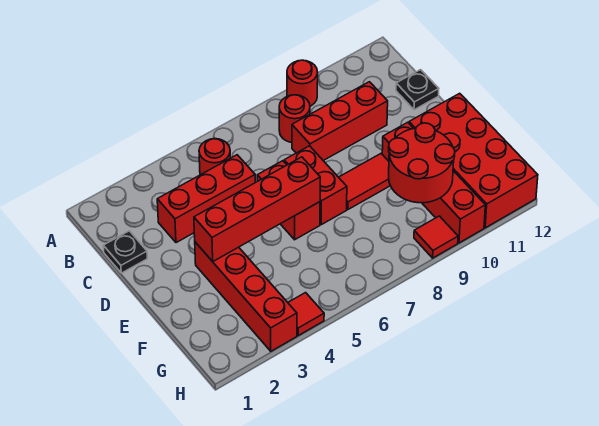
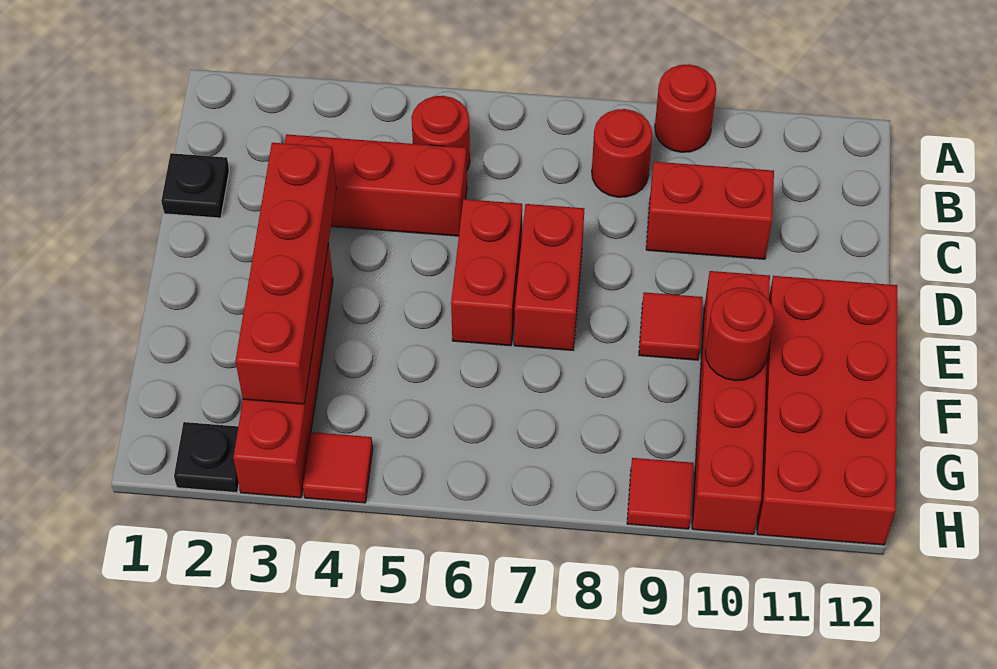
red brick C8:C10 level 1 -> red brick C9:C10 level 1
black plate C12 level 1 -> black plate H2 level 1
red brick E3:E6 level 2 -> red brick D3:G3 level 2
red tile E8:E9 level 1 -> red tile E9 level 1
red round brick F9:G10 level 2 -> red round brick F10 level 2

